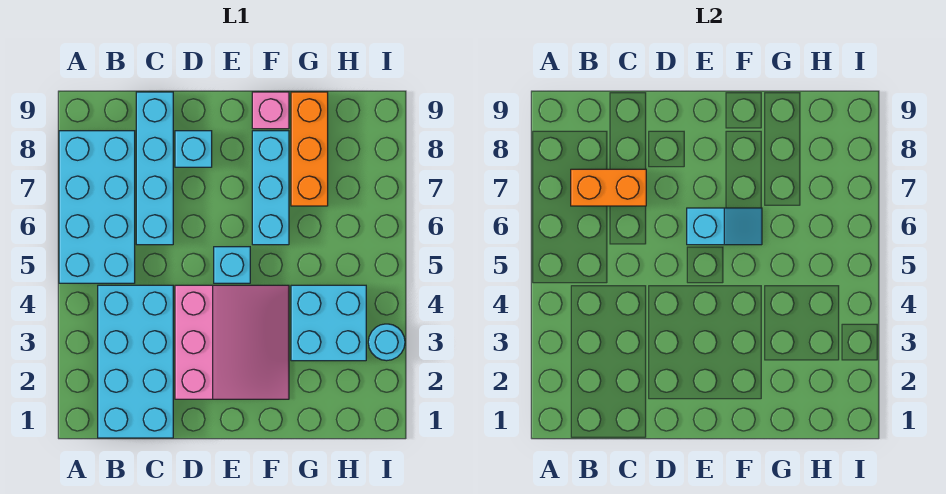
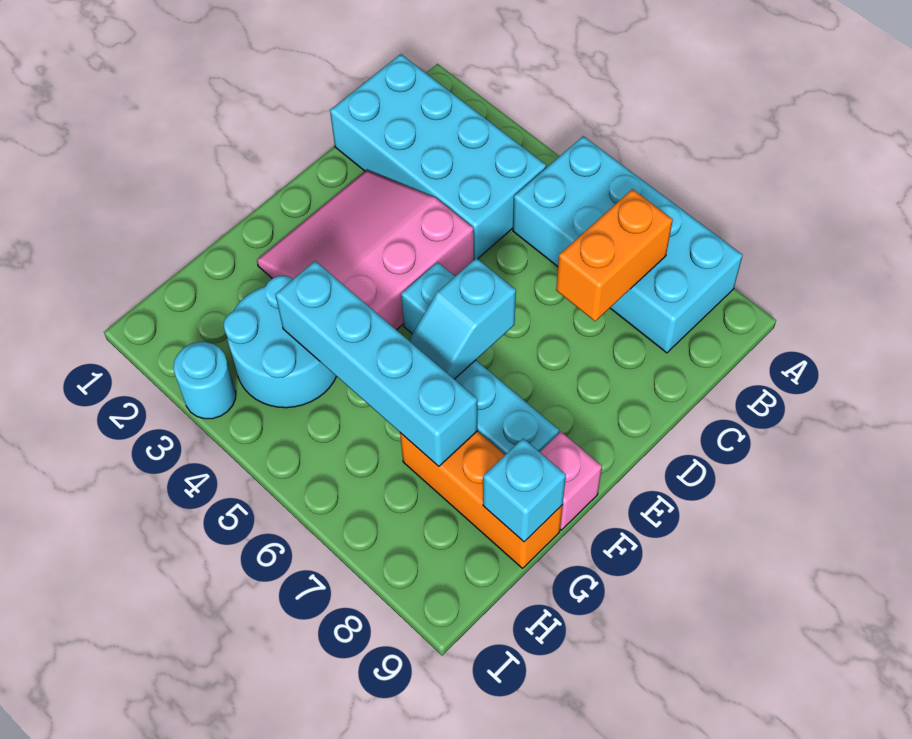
cyan brick C6:C9 level 1 -> cyan brick G4:G7 level 2
pink slope D2:F4 level 1 top D -> pink slope D2:F4 level 1 top 4
cyan brick D8 level 1 -> cyan brick G9 level 2
cyan brick G3:H4 level 1 -> cyan round brick G3:H4 level 1

